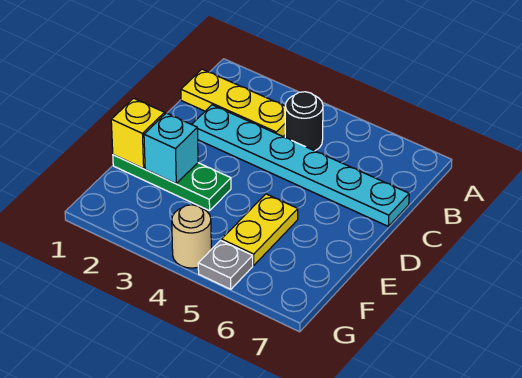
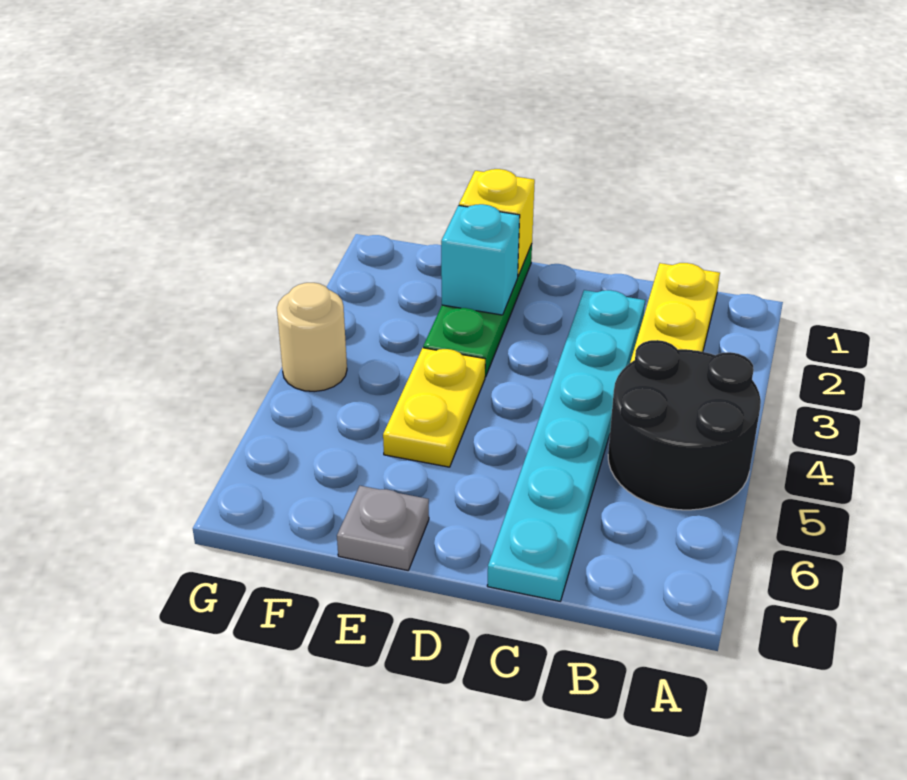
black round brick B4 level 1 -> black round brick A4:B5 level 1
yellow plate E5:F5 level 1 -> yellow plate E4:E5 level 1
grey plate G5 level 1 -> grey plate E7 level 1

